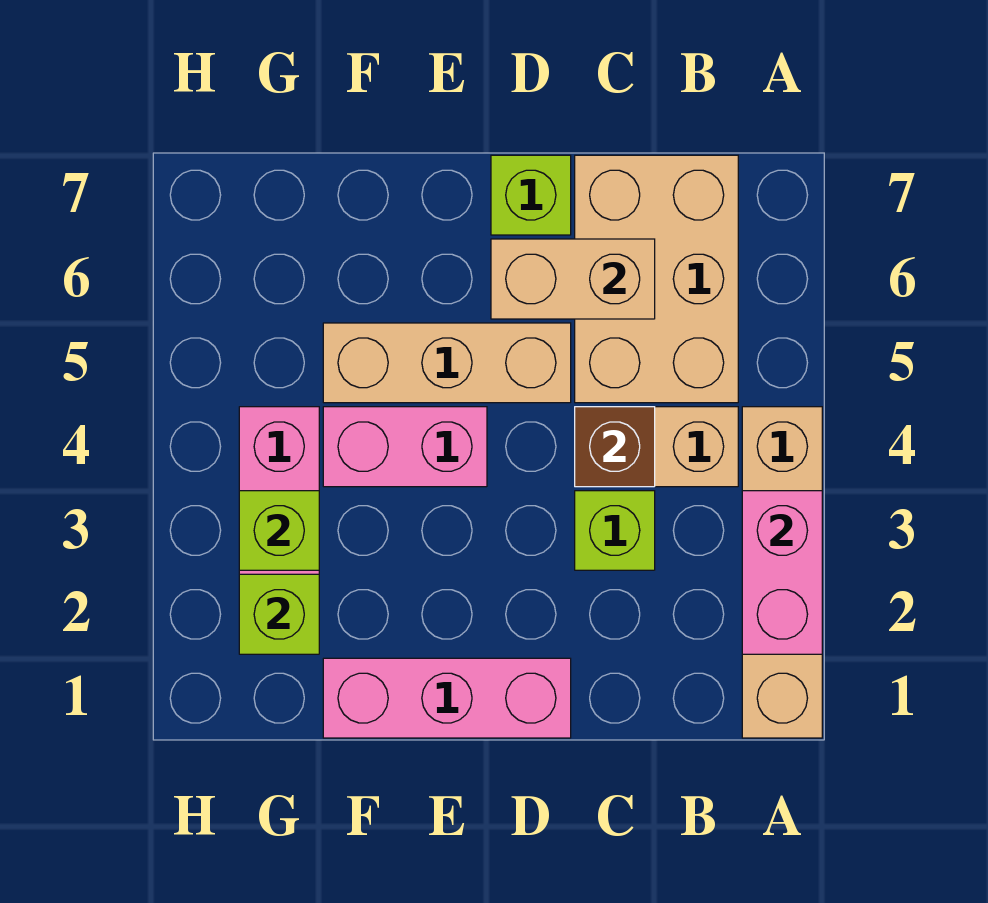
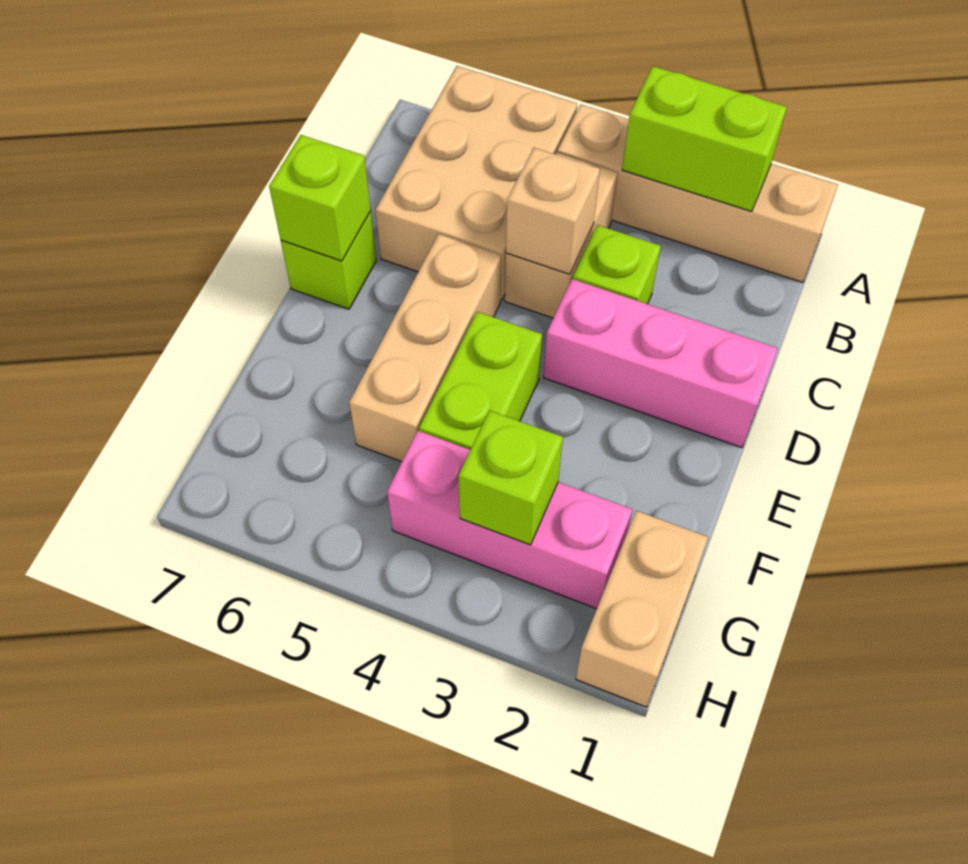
pink brick A2:A3 level 2 -> lime brick A2:A3 level 2
tan brick B5:C7 level 1 -> tan brick A5:C6 level 1
brown brick C4 level 2 -> tan brick C4 level 2
tan brick C6:D6 level 2 -> tan brick G1:H1 level 1
pink brick D1:F1 level 1 -> pink brick D1:D3 level 1
pink brick E4:F4 level 1 -> lime brick E4:F4 level 1
lime brick G2 level 2 -> lime brick D7 level 2

